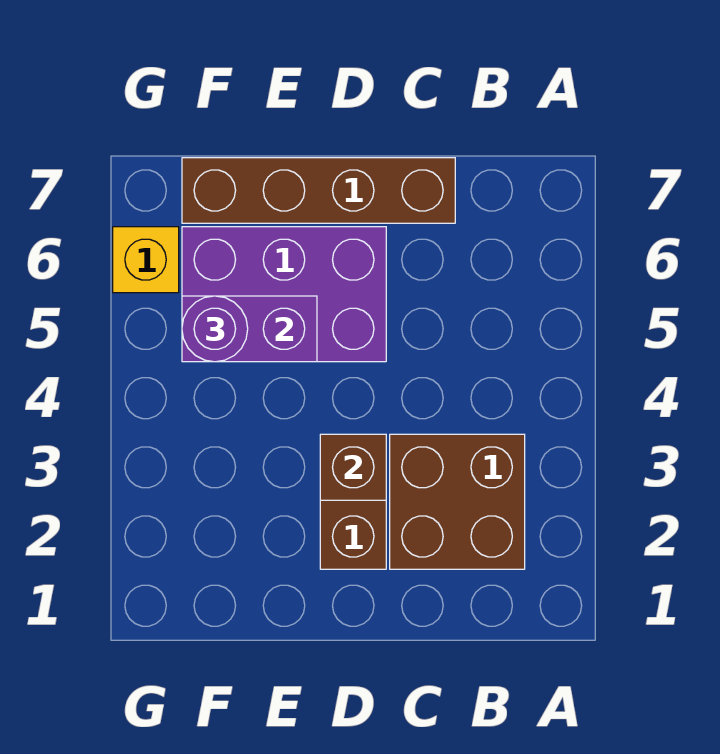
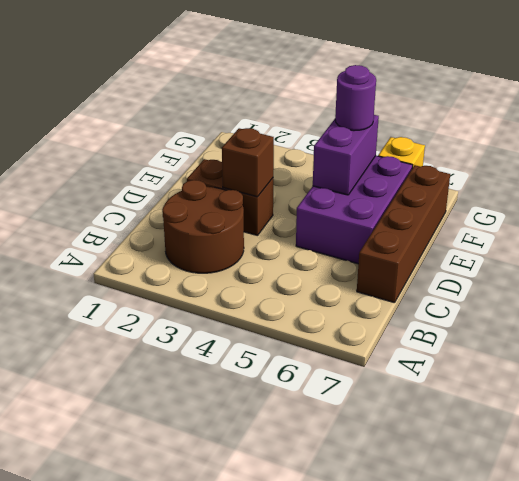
brown brick B2:C3 level 1 -> brown round brick B2:C3 level 1

